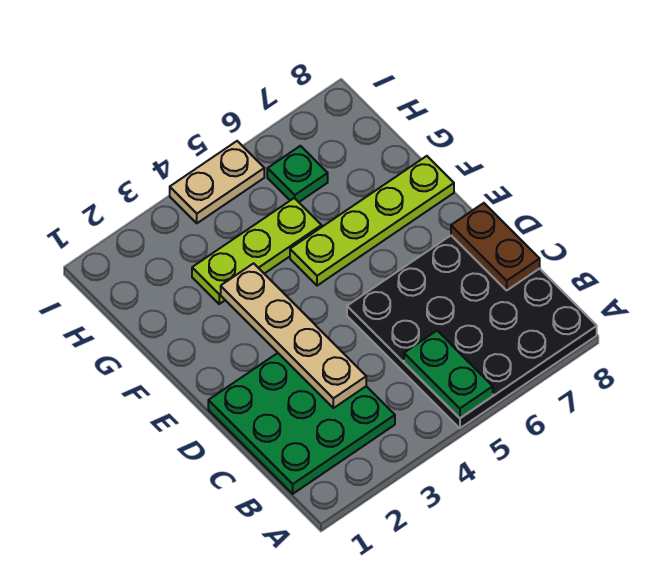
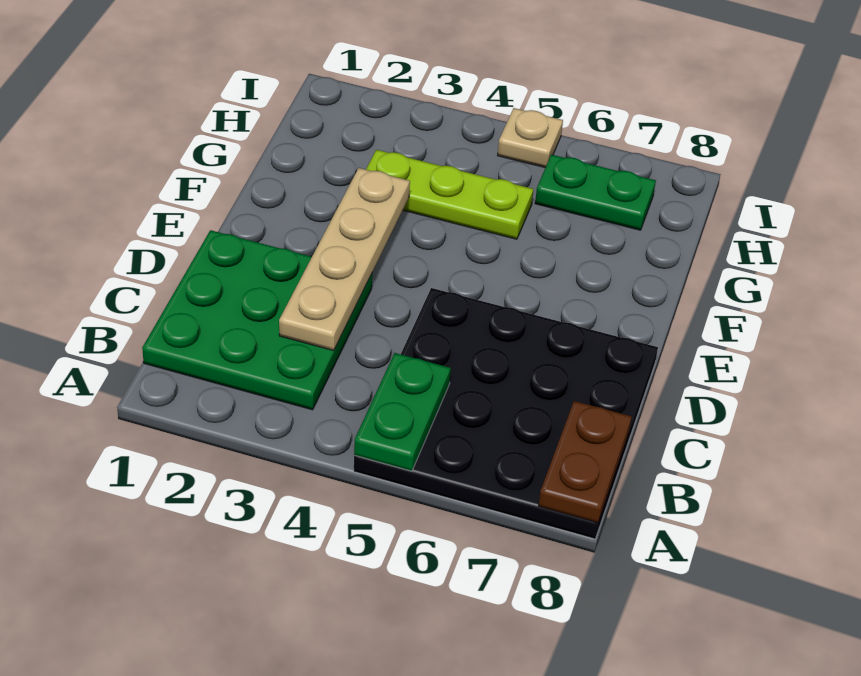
brown plate C8:D8 level 2 -> brown plate A8:B8 level 2
lime plate F5:F8 level 1 -> none
green plate H6 level 1 -> green plate H6:H7 level 1
tan plate I4:I5 level 1 -> tan plate I5 level 1

